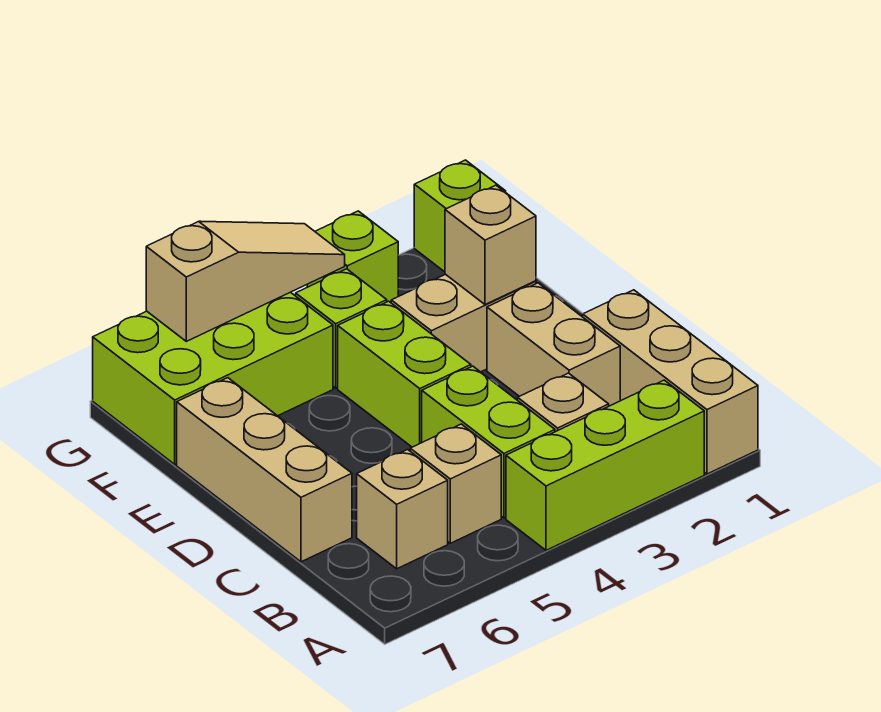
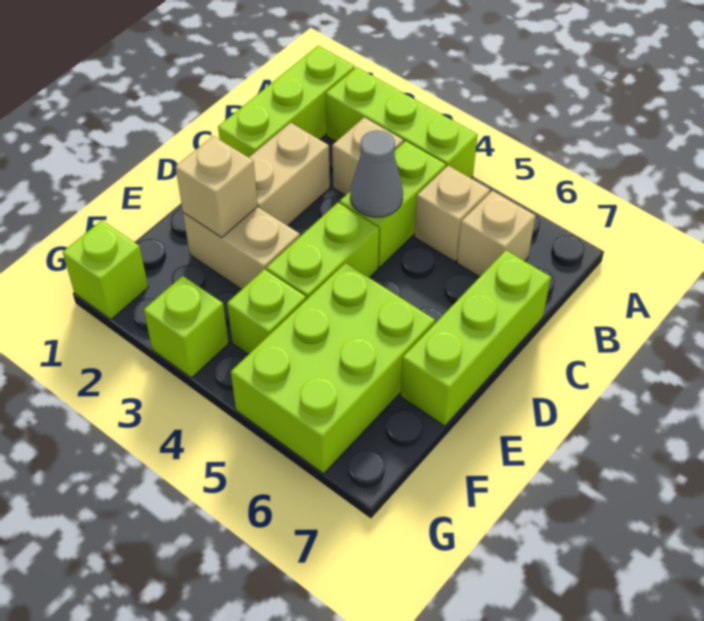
tan brick A1:C1 level 1 -> lime brick A1:C1 level 1
none -> grey cone C4 level 2
tan brick C7:E7 level 1 -> lime brick C7:E7 level 1
lime brick F5:G7 level 1 -> lime brick E5:G6 level 1
tan slope G4:G6 level 2 top 6 -> none

